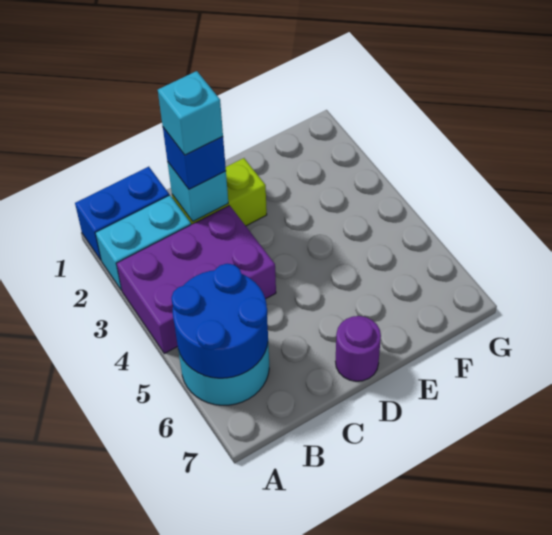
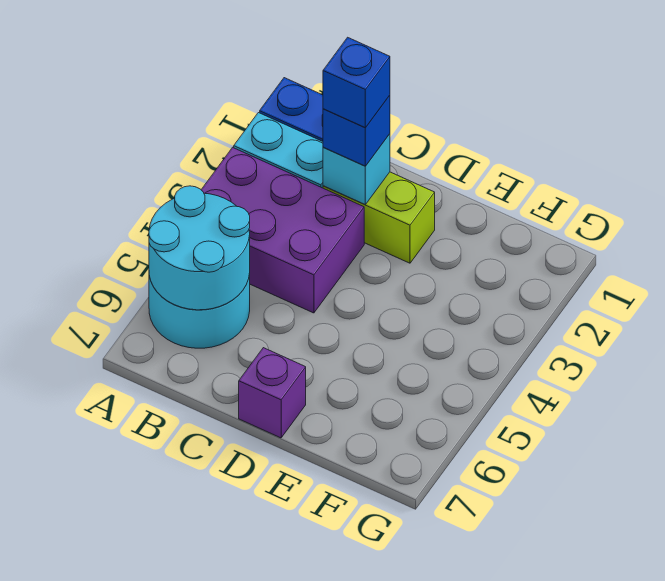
blue round brick A5:B6 level 2 -> cyan round brick A5:B6 level 2
cyan brick C2 level 4 -> blue brick C2 level 4
purple round brick D7 level 1 -> purple brick D7 level 1

